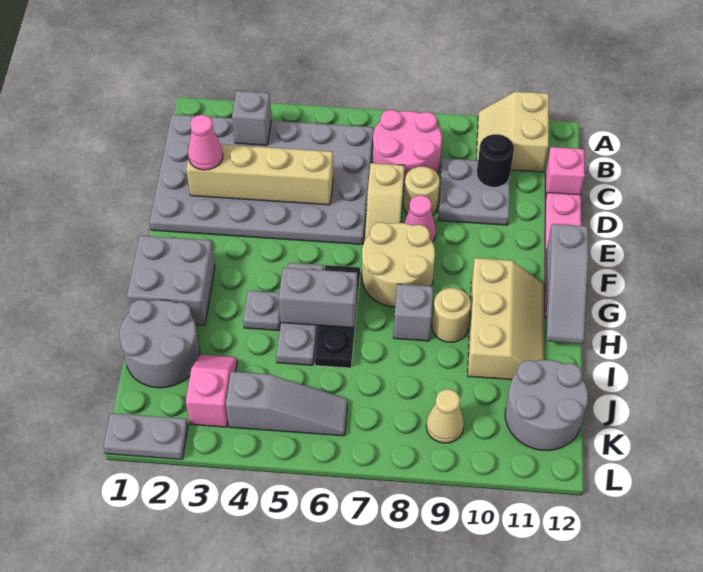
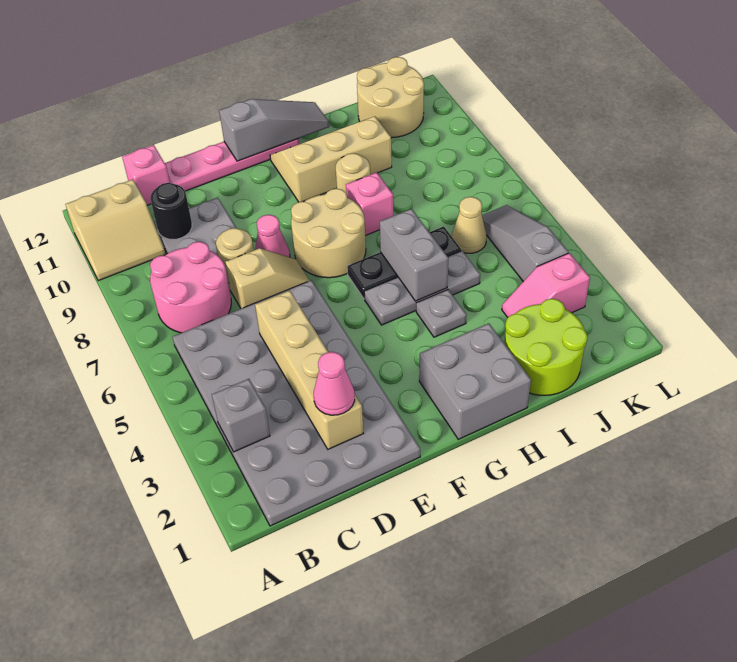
grey brick H8 level 1 -> pink brick H8 level 1
grey round brick I1:J2 level 1 -> lime round brick I1:J2 level 1
grey round brick J11:K12 level 1 -> tan round brick J11:K12 level 1
tan cone K9 level 1 -> tan cone J6 level 1
grey plate L1:L2 level 1 -> none

